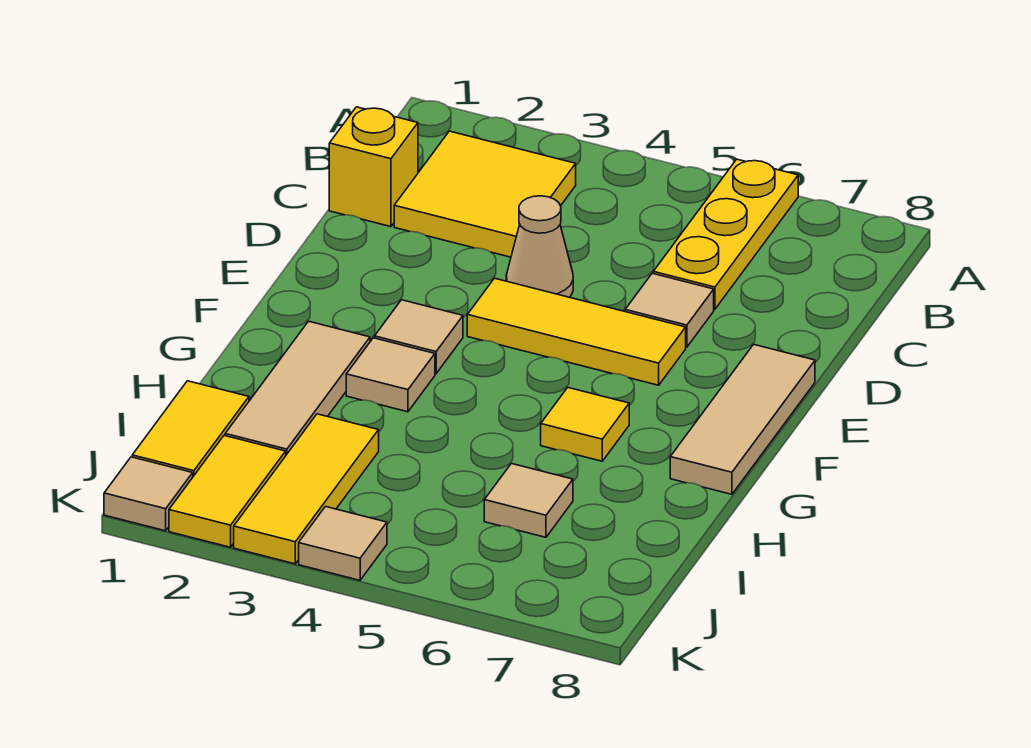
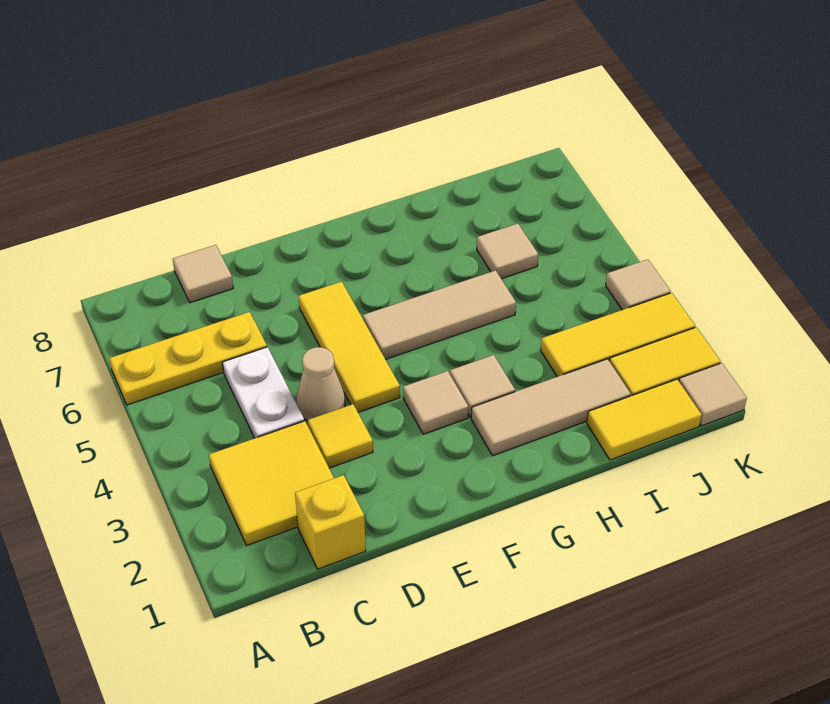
none -> white plate C4:C5 level 1
tan tile D6 level 1 -> tan tile C8 level 1
tan tile E8:G8 level 1 -> tan tile F5:H5 level 1
yellow tile G6 level 1 -> yellow tile D3 level 1

